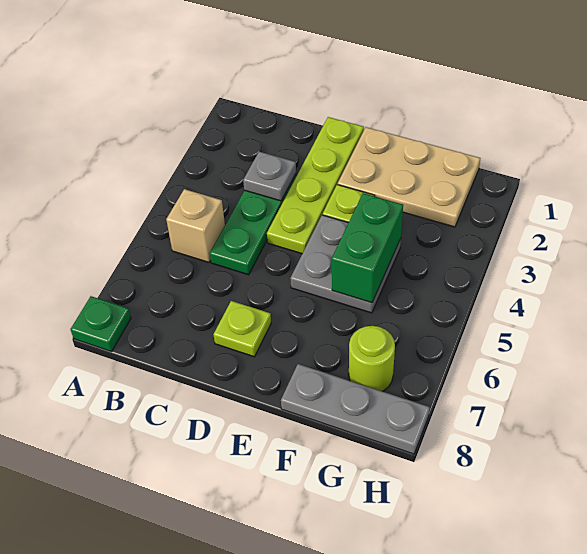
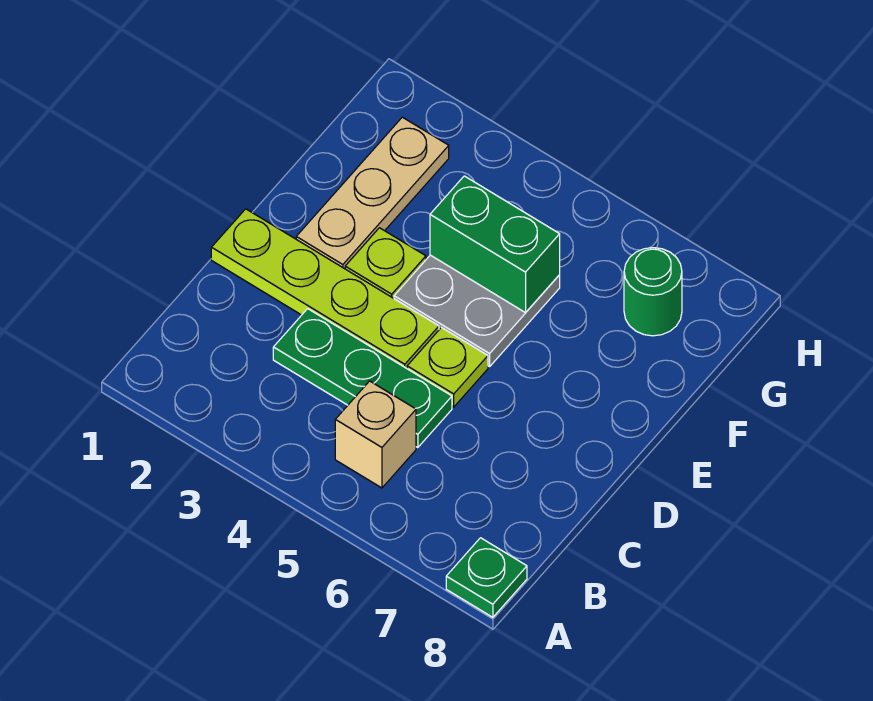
grey plate C3 level 2 -> none
lime plate D7 level 1 -> lime plate D5 level 1
tan plate E1:G2 level 1 -> tan plate E2:G2 level 1
grey plate F8:H8 level 1 -> none
lime round brick G7 level 1 -> green round brick G7 level 1

